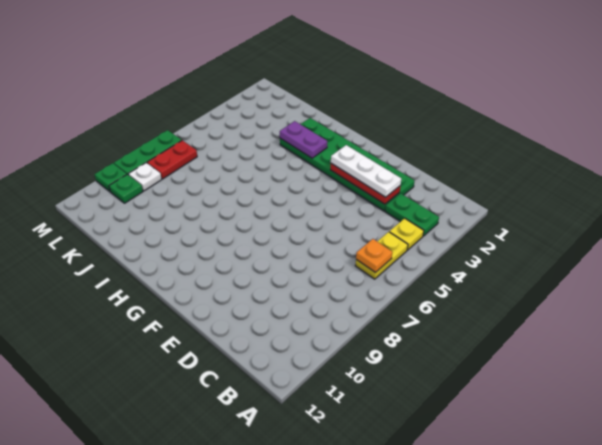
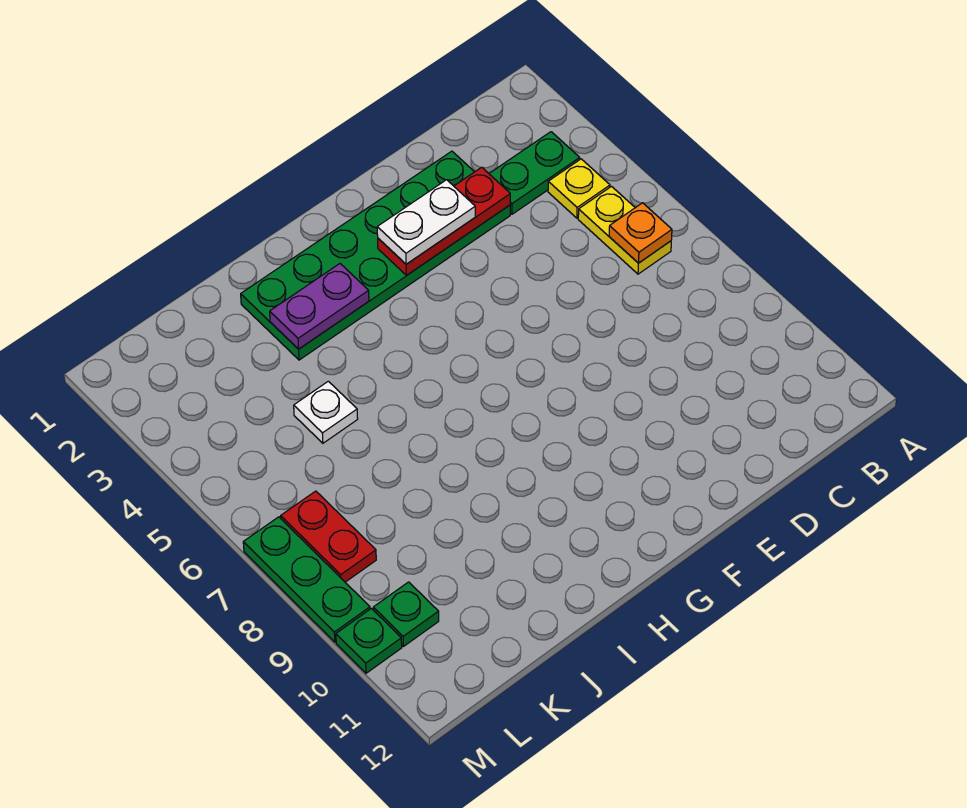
white plate D3:F3 level 3 -> white plate E3:F3 level 3
white plate L9 level 1 -> white plate J5 level 1

